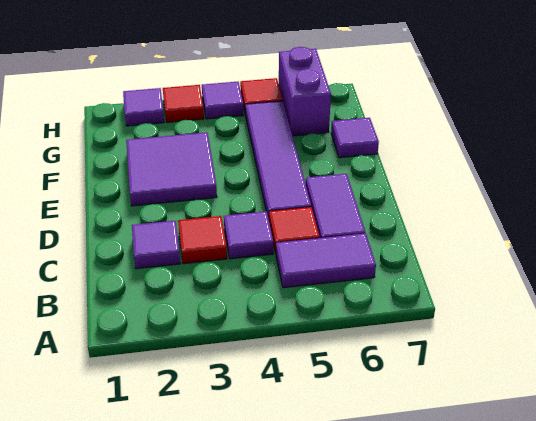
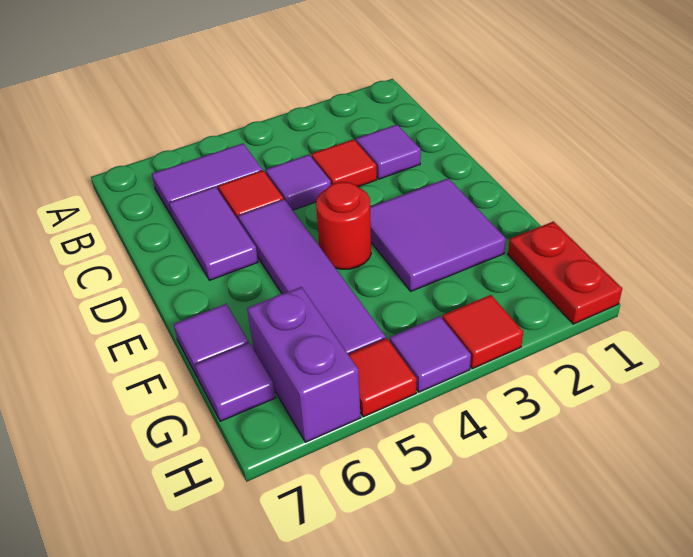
none -> red round brick E4 level 1
none -> red plate G1:H1 level 1
purple tile H2 level 1 -> purple tile G7 level 1

